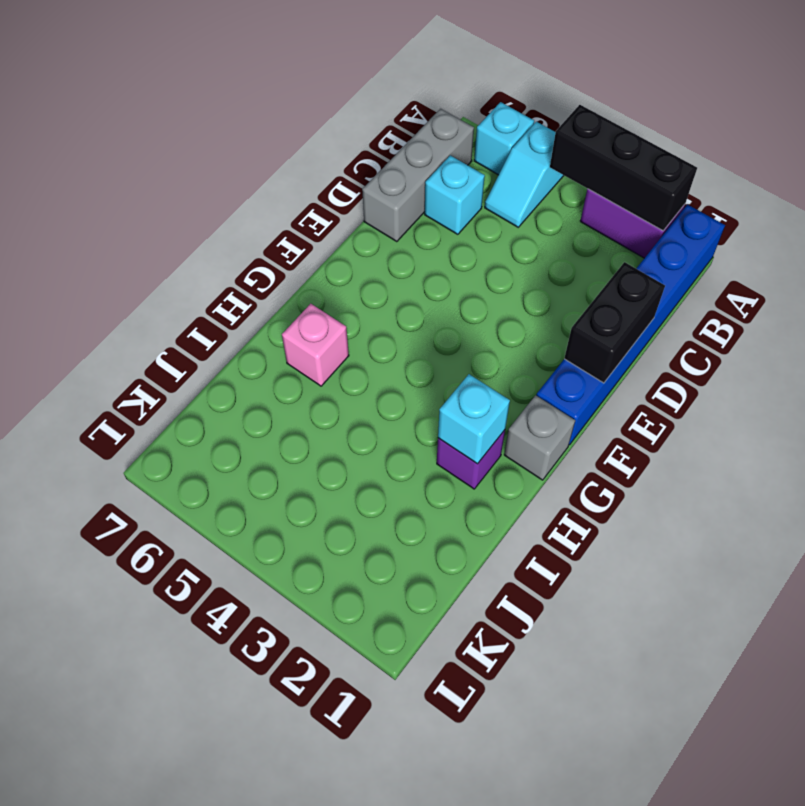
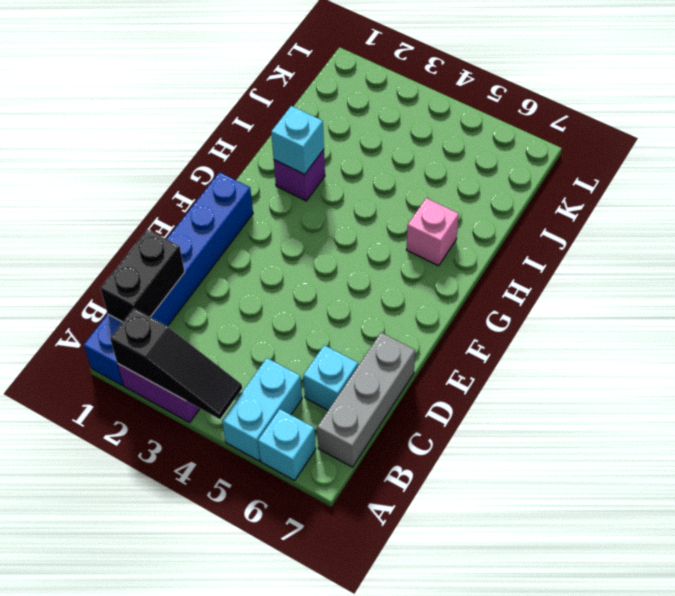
black brick A2:A4 level 2 -> black slope A2:A4 level 2 top 2
cyan slope A5:B5 level 1 top A -> cyan brick A5:B5 level 1
black brick D1:E1 level 2 -> black brick B1:C1 level 2
grey brick G1 level 1 -> none

